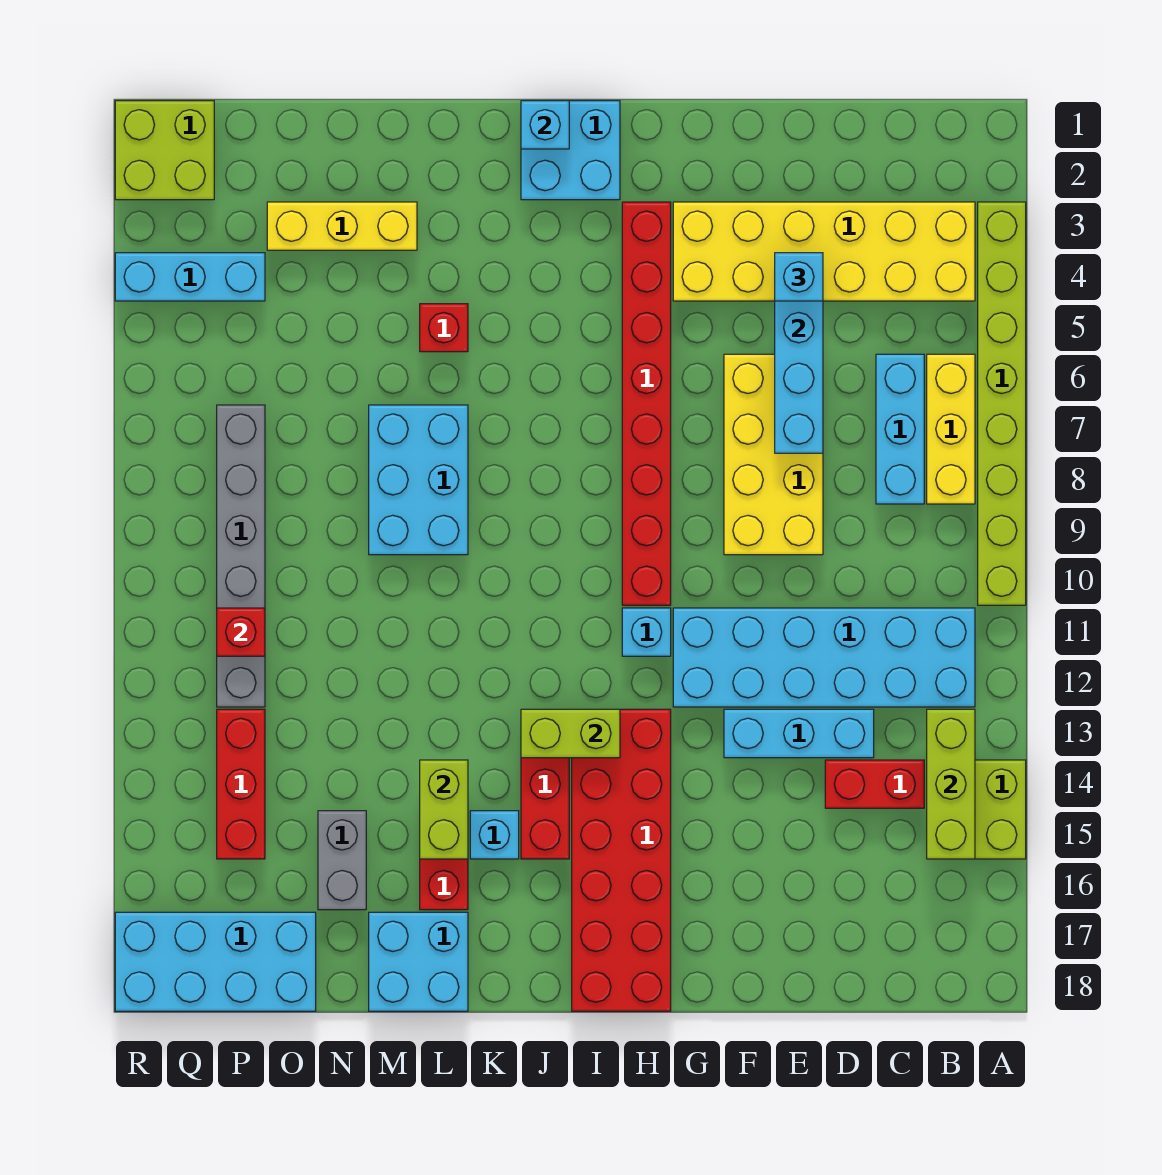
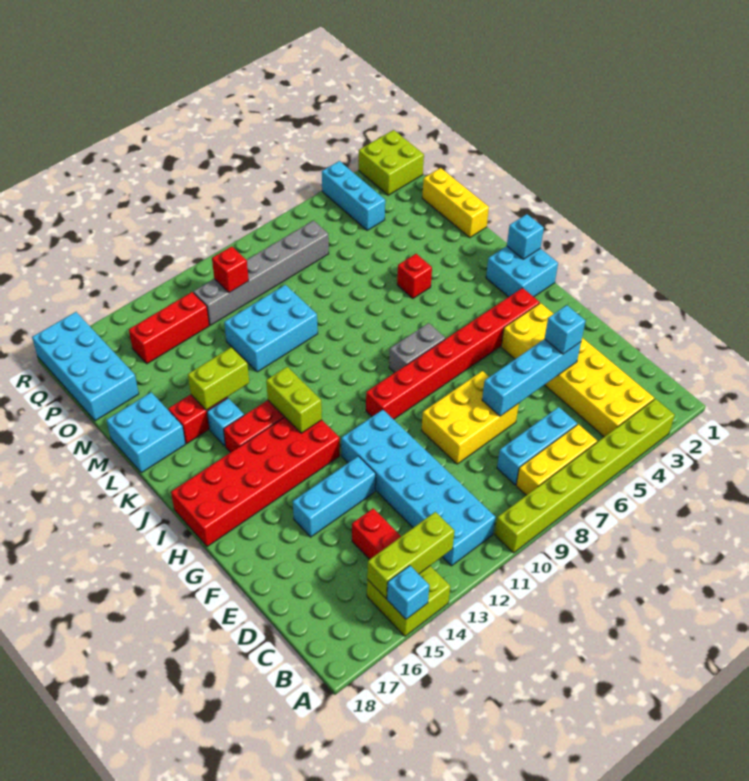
cyan brick D13:F13 level 1 -> cyan brick F13:F15 level 1
yellow brick E6:F9 level 1 -> yellow brick E7:F9 level 1
cyan brick H11 level 1 -> cyan brick A15 level 2
cyan brick L7:M9 level 1 -> cyan brick M10:N12 level 1
yellow brick M3:O3 level 1 -> yellow brick M1:O1 level 1
grey brick N15:N16 level 1 -> grey brick I7:I8 level 1

